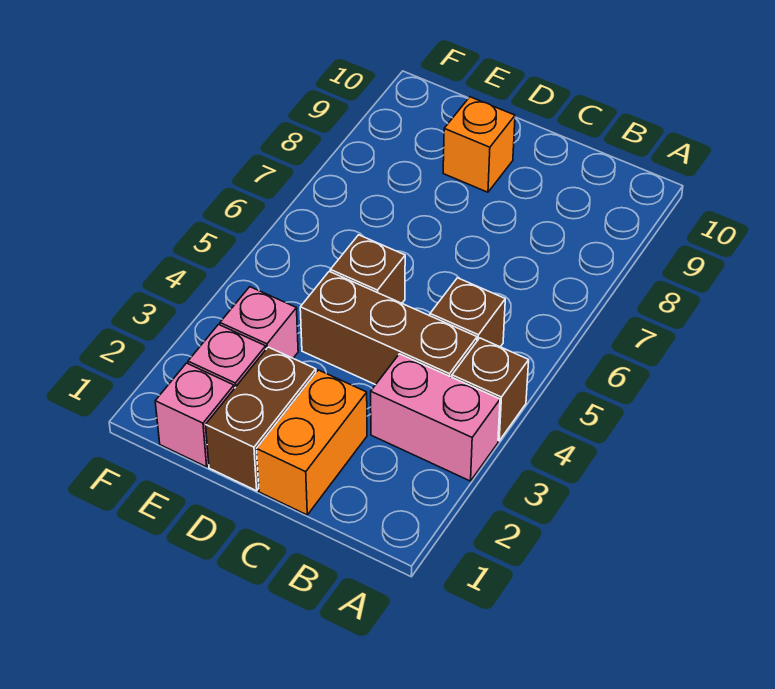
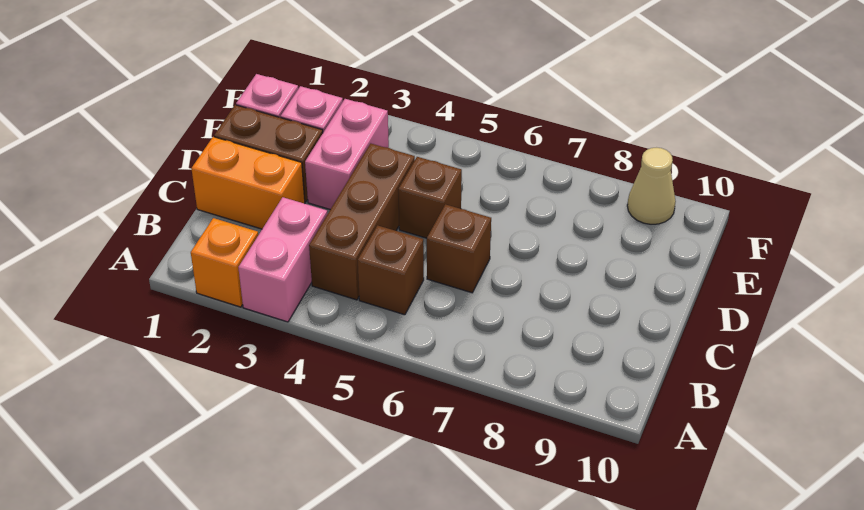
brown brick A4 level 1 -> brown brick C6 level 1
orange brick D9 level 1 -> orange brick A2 level 1
pink brick E3 level 1 -> pink brick D3:E3 level 1
none -> tan cone F9 level 1

